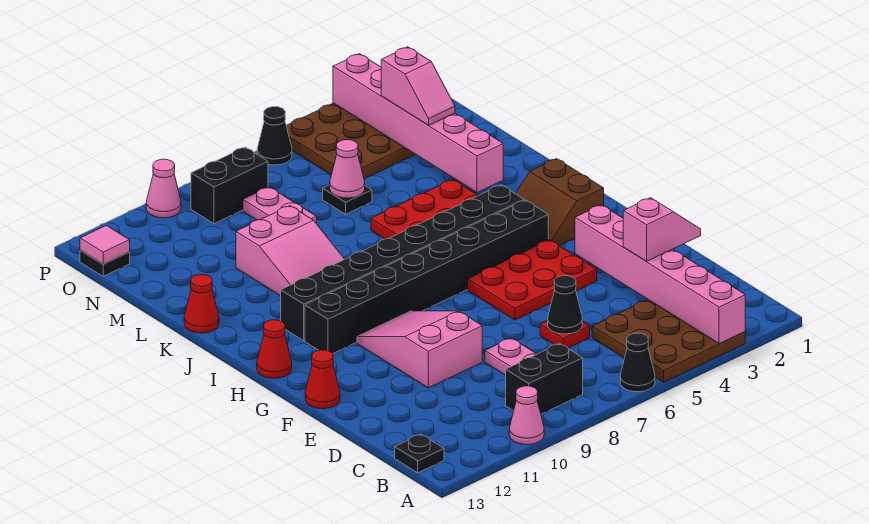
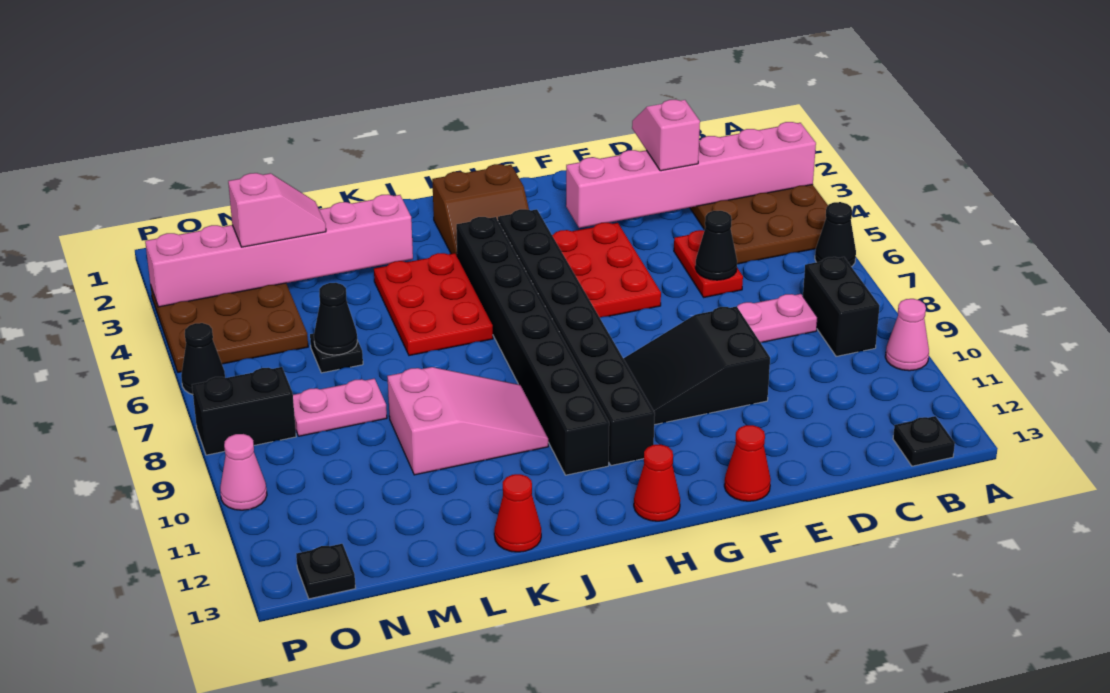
red plate D6 level 1 -> red plate D5:D6 level 1
pink slope E9:G10 level 1 top E -> black slope E9:G10 level 1 top E
pink cone M6 level 2 -> black cone M6 level 2
black brick O8:O9 level 1 -> black brick O8:P8 level 1
pink tile O13 level 2 -> none

